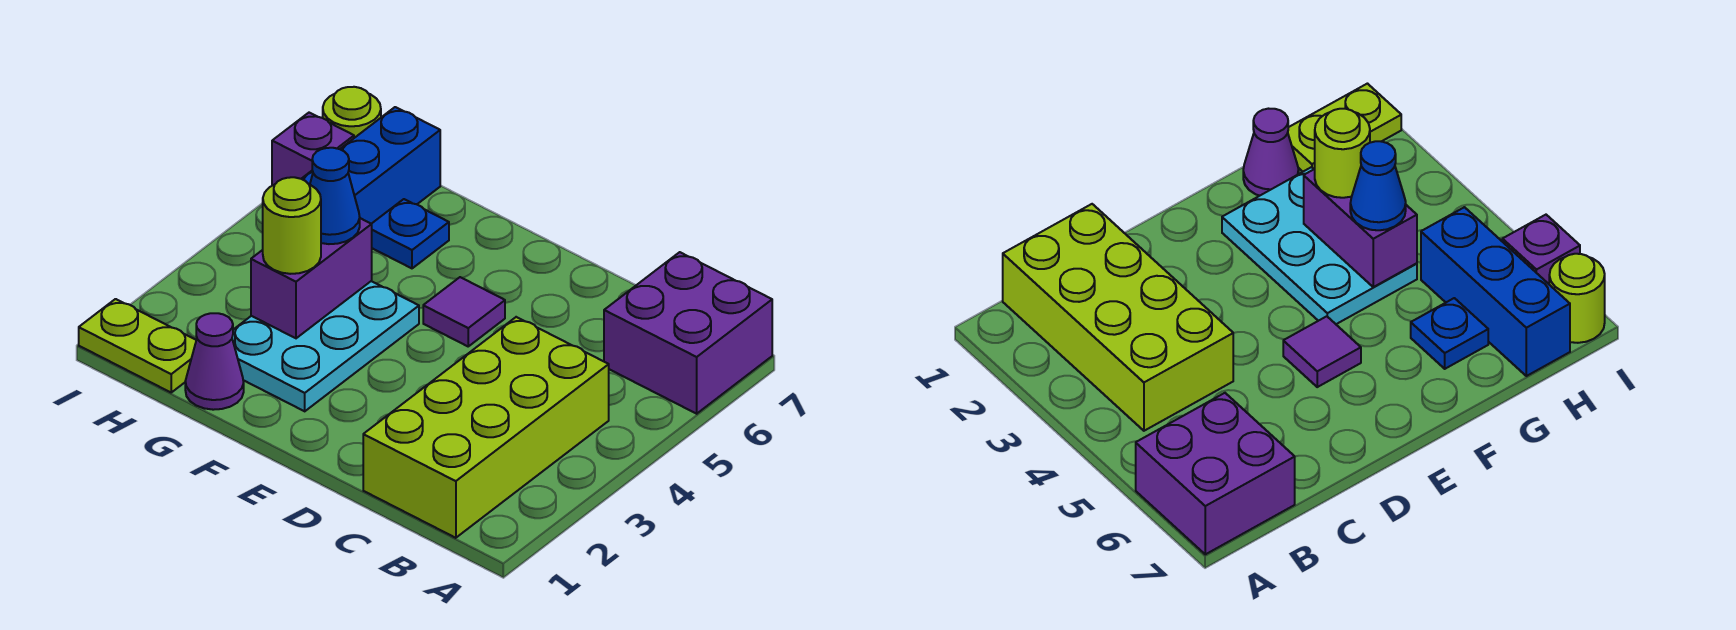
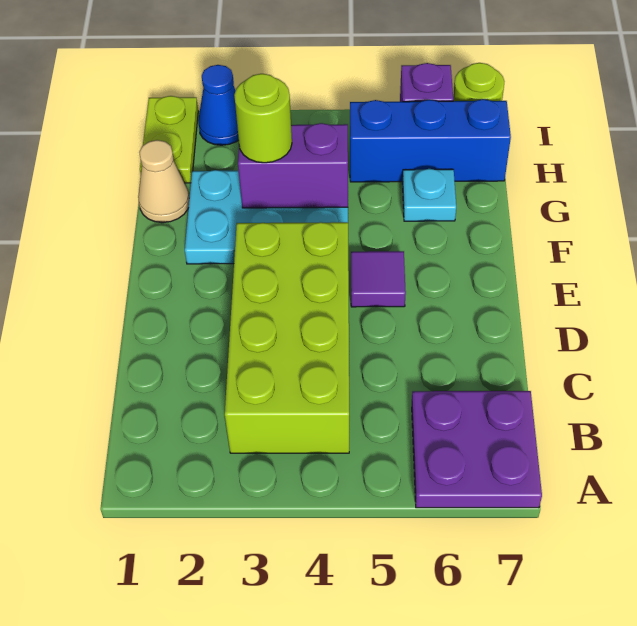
purple brick A6:B7 level 1 -> purple plate A6:B7 level 1
lime brick B1:C4 level 1 -> lime brick B3:E4 level 1
purple cone G1 level 1 -> tan cone G1 level 1
blue cone G4 level 3 -> blue cone I2 level 1
blue plate G6 level 1 -> cyan plate G6 level 1

